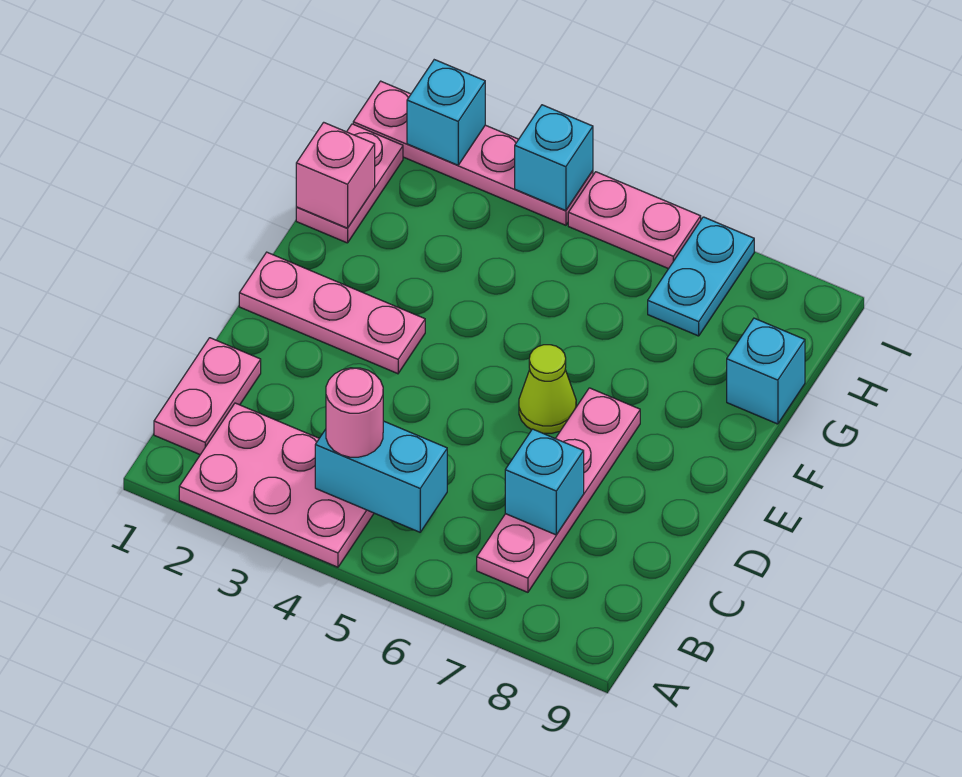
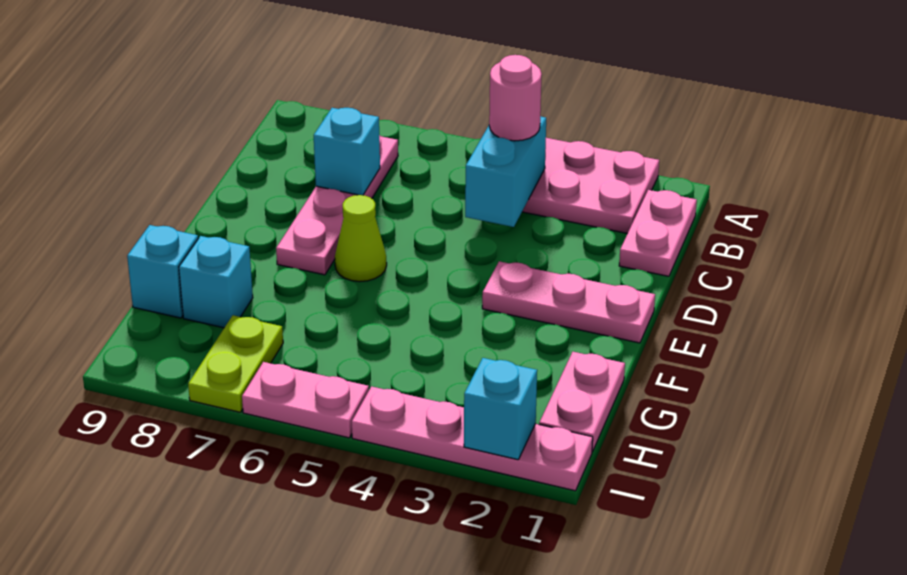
cyan brick B4:B5 level 2 -> cyan brick B4:C4 level 2
pink brick G1 level 2 -> none
cyan plate H7:I7 level 1 -> lime plate H7:I7 level 1
cyan brick I4 level 2 -> cyan brick G8 level 1

